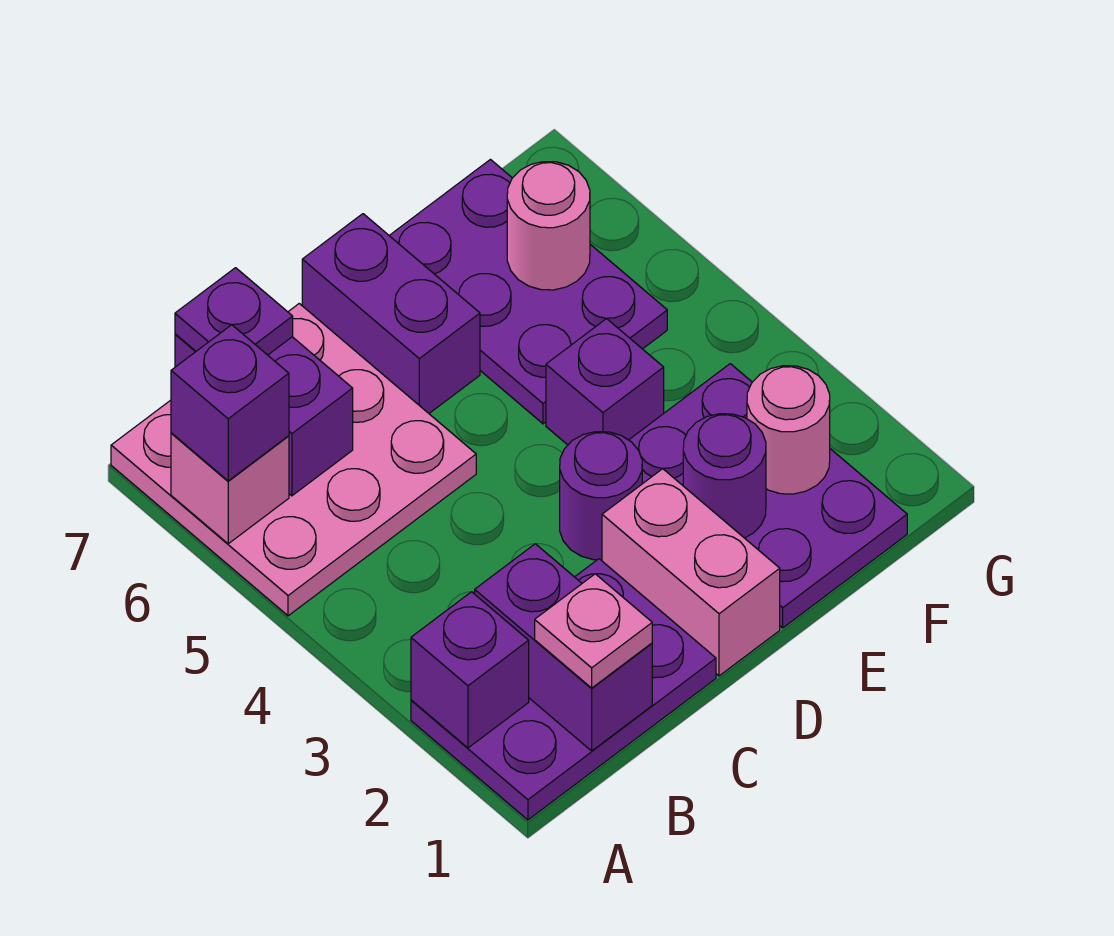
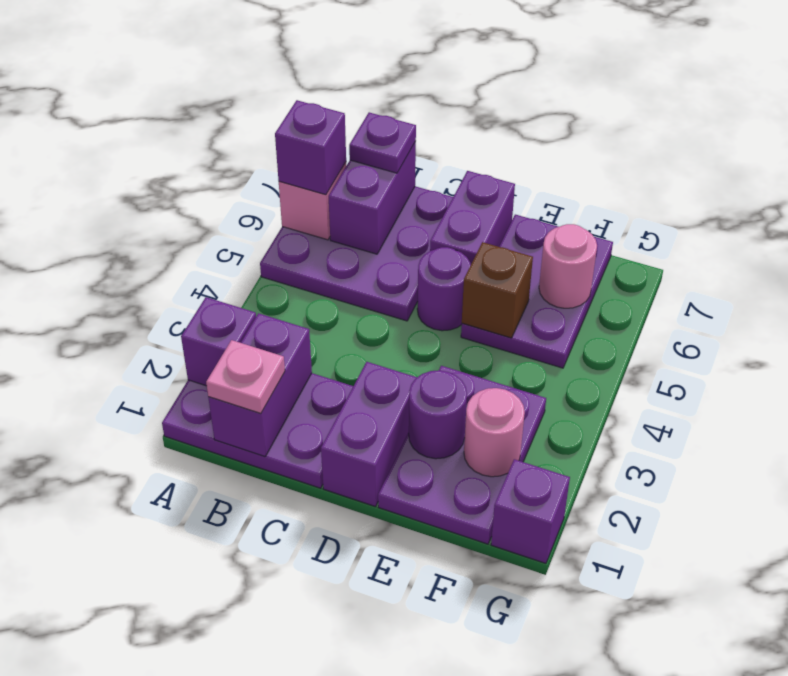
pink plate A5:C7 level 1 -> purple plate A5:C7 level 1
pink brick D1:D2 level 1 -> purple brick D1:D2 level 1
purple round brick D3 level 1 -> purple round brick D5 level 1
purple brick E4 level 1 -> purple brick G1 level 1
none -> brown brick E5 level 2

